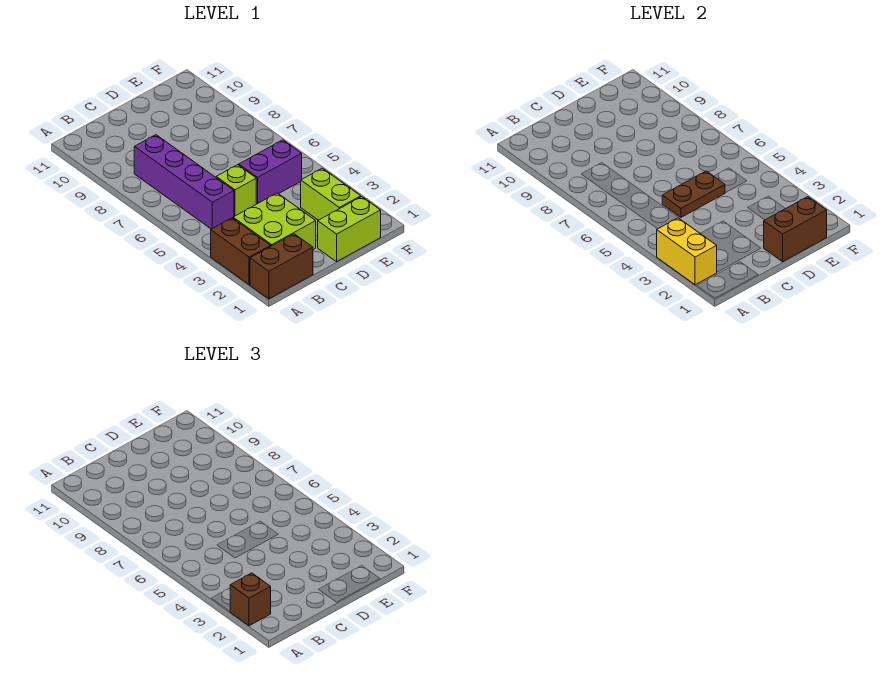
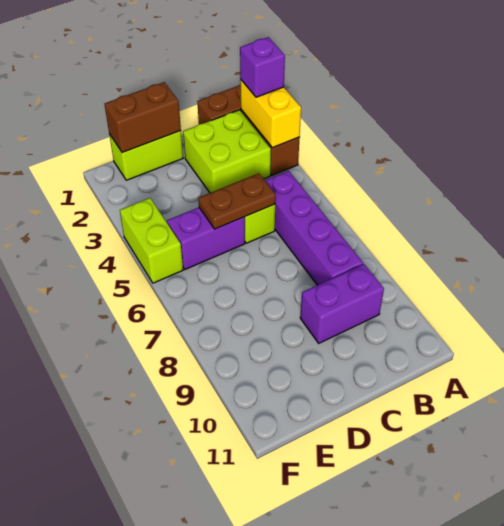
brown brick A2 level 3 -> purple brick A2 level 3
none -> purple brick B9:C9 level 1
lime brick E2:E3 level 1 -> lime brick F4:F5 level 1

